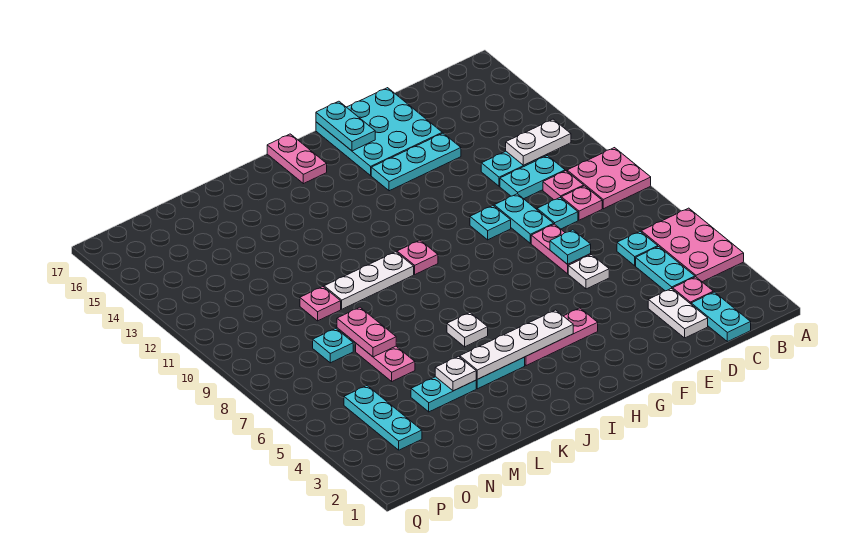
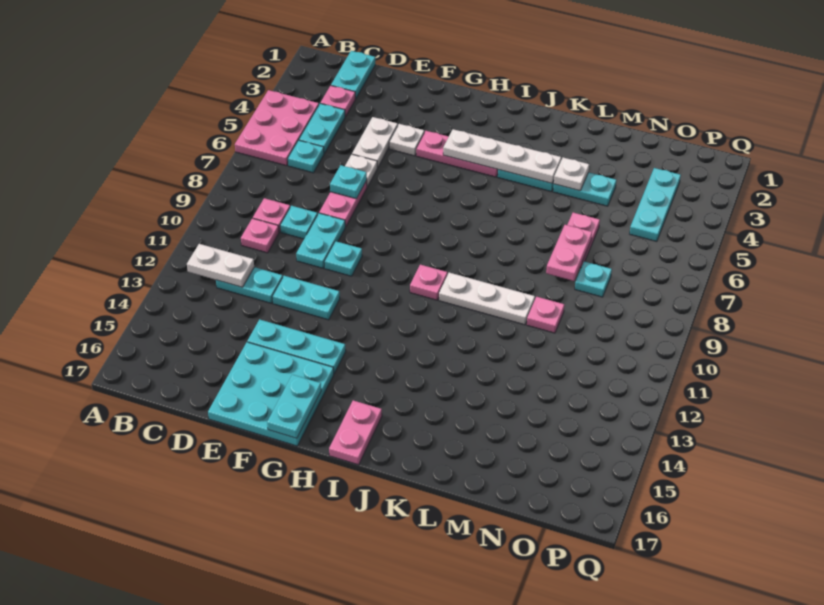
pink plate A9:B10 level 1 -> none
cyan plate C11:D11 level 1 -> cyan plate E12:F12 level 1
white plate D2:D3 level 1 -> white plate E4:E5 level 1
white plate J6 level 1 -> white plate F4 level 1

